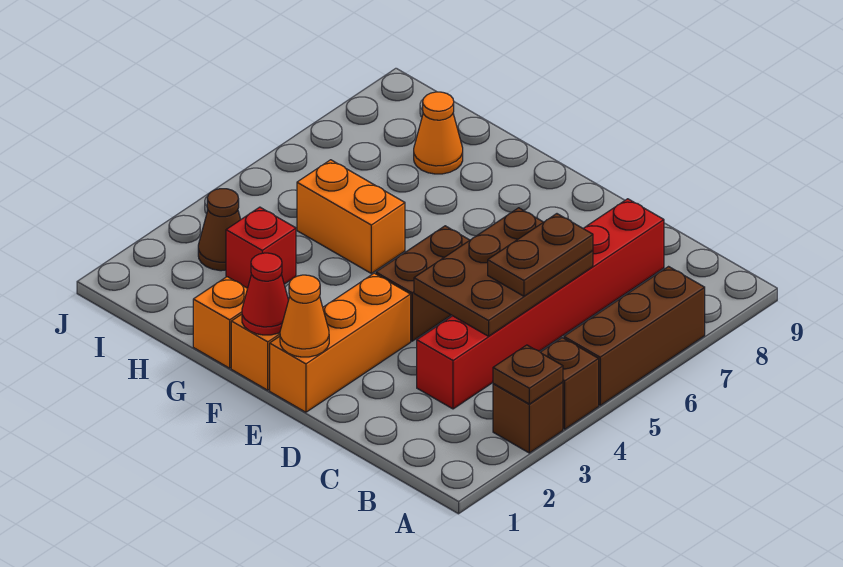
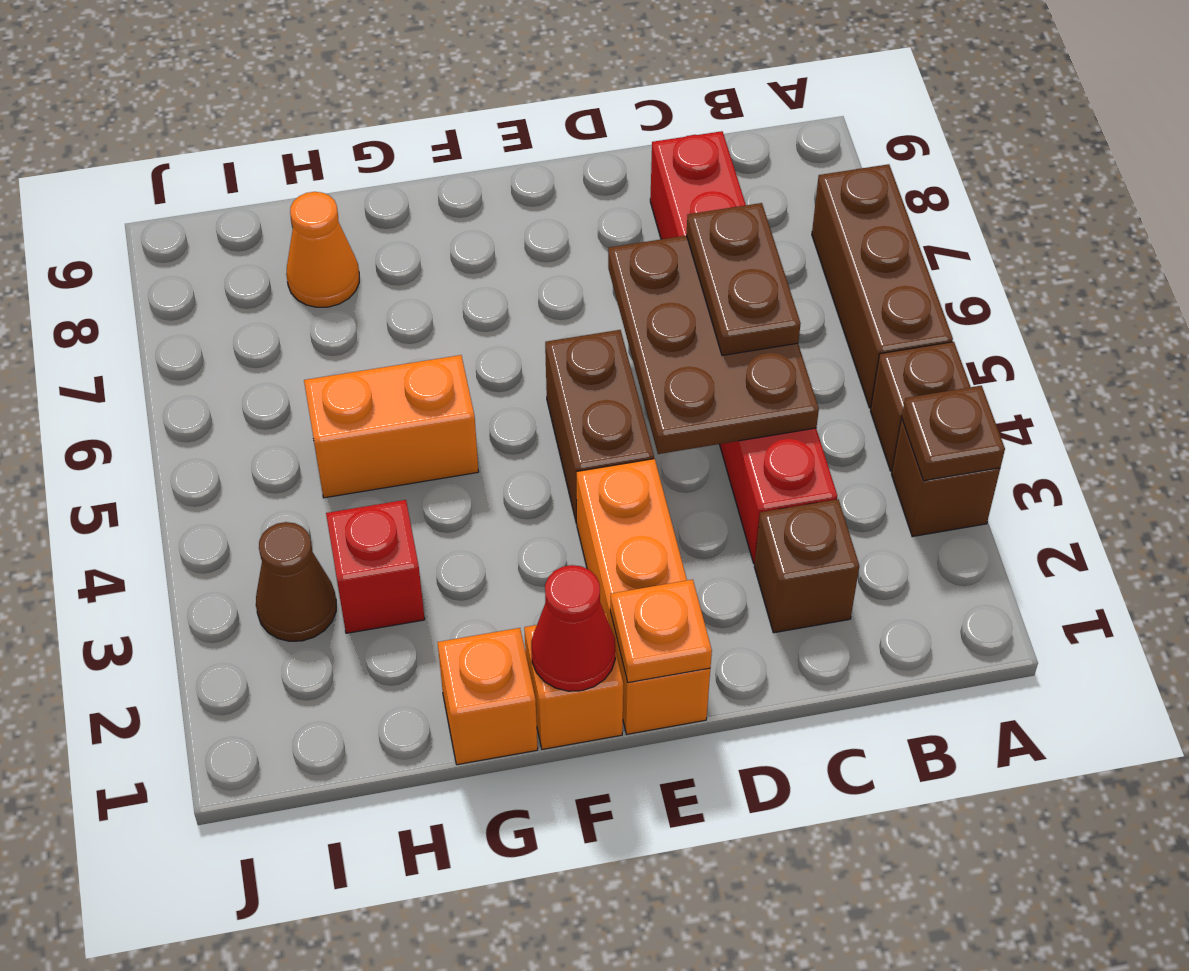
none -> brown brick C2 level 1
orange cone E1 level 2 -> orange plate E1 level 2

